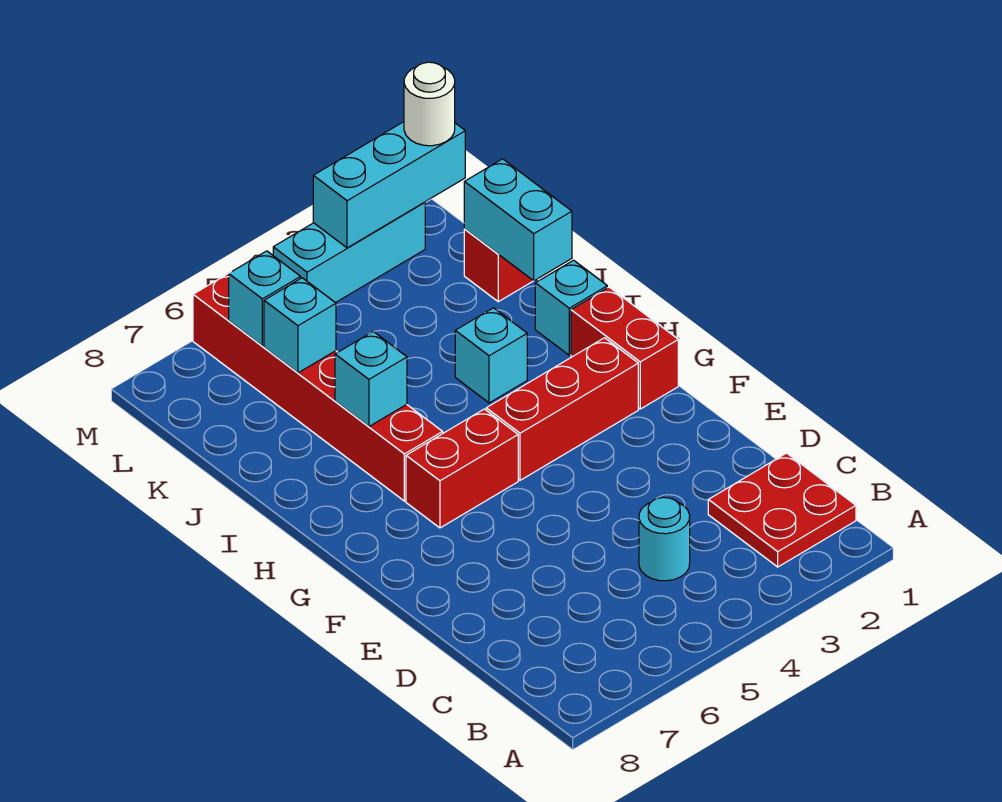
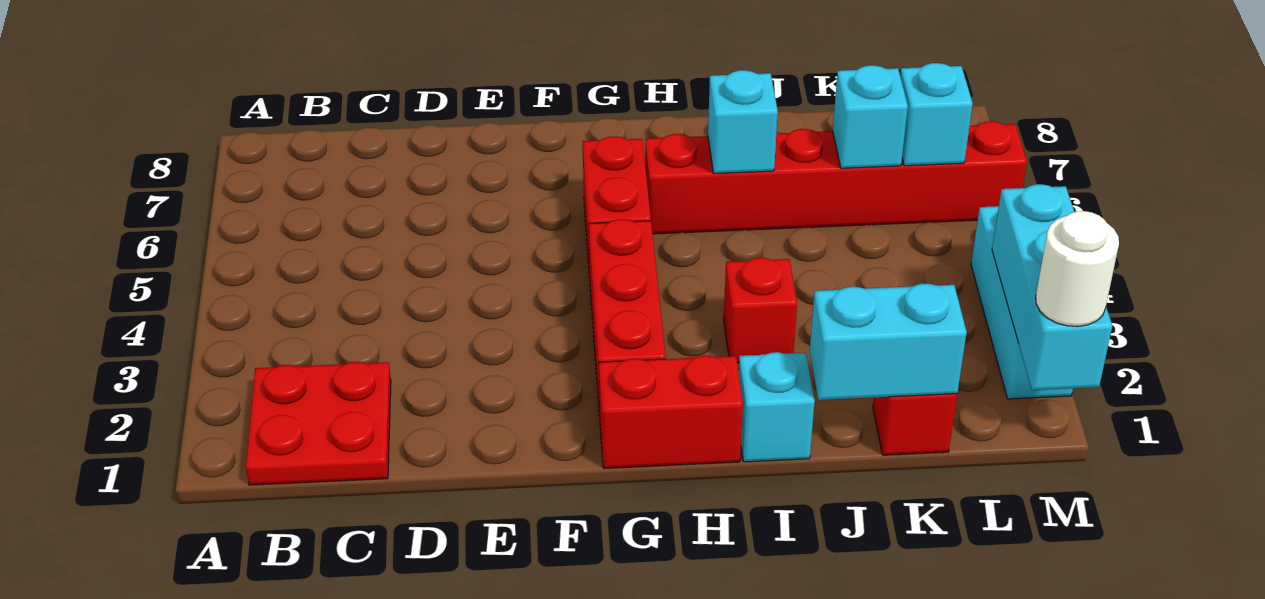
cyan round brick C4 level 1 -> none
cyan brick I3 level 1 -> red brick I3 level 1

